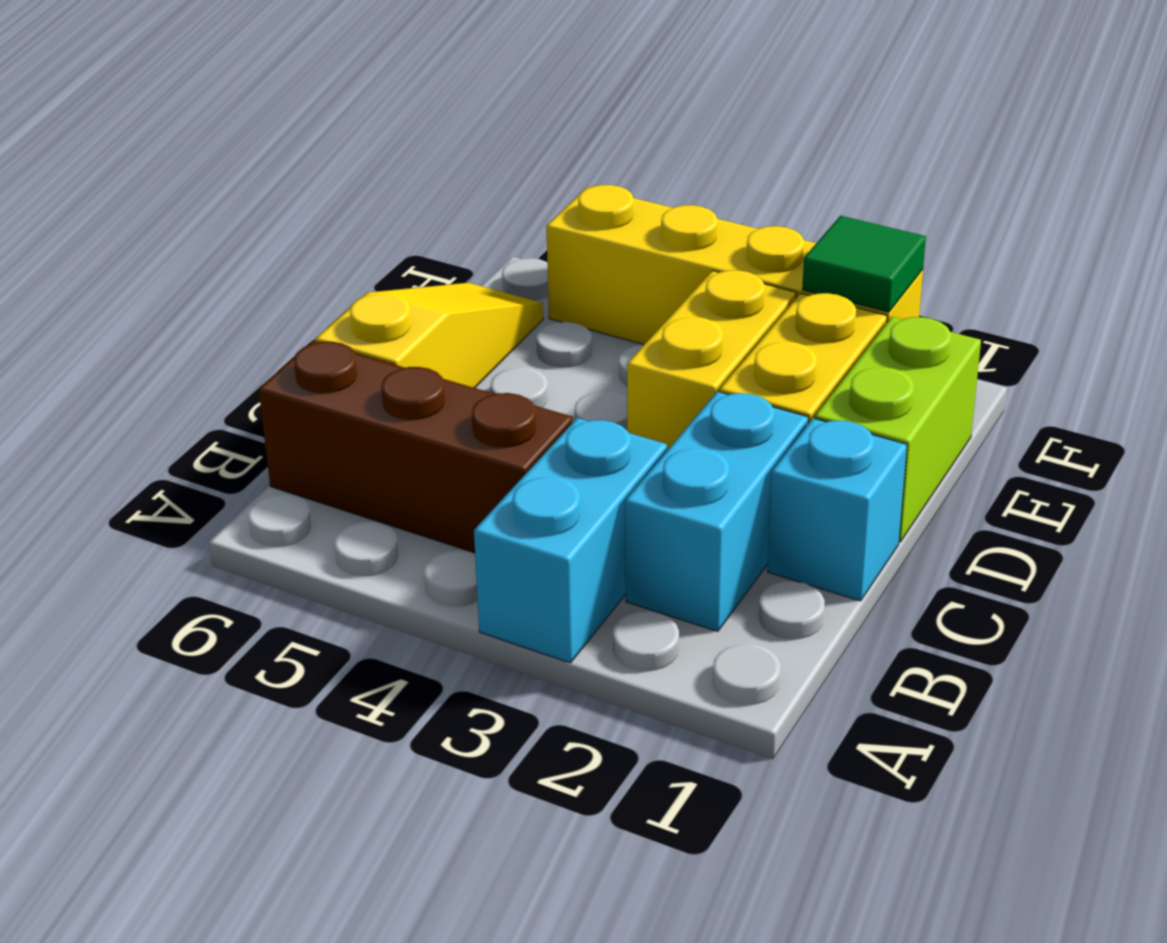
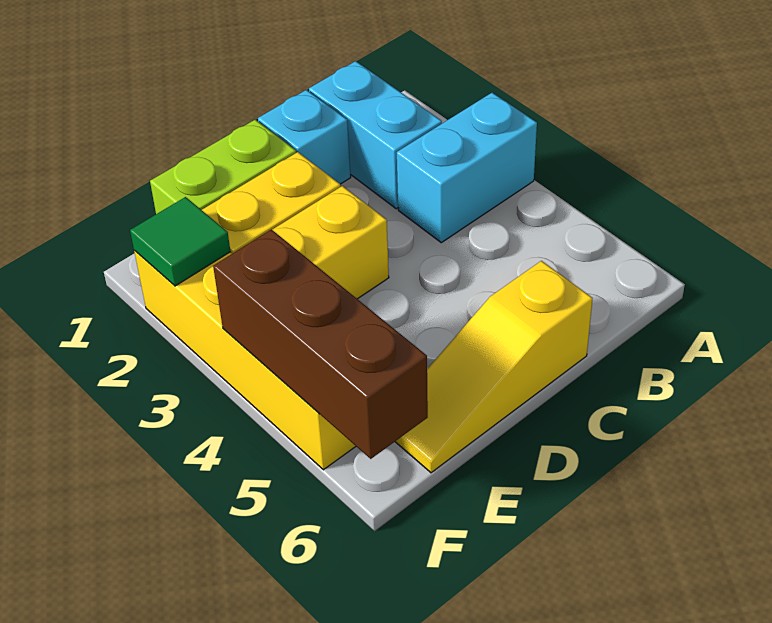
cyan brick B2:C2 level 1 -> cyan brick B1:B2 level 1
brown brick B4:B6 level 1 -> brown brick F4:F6 level 2

